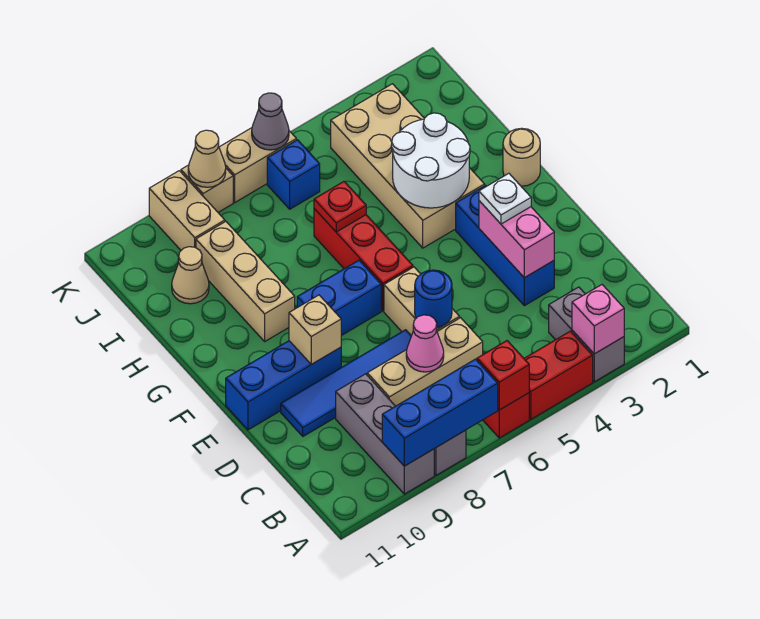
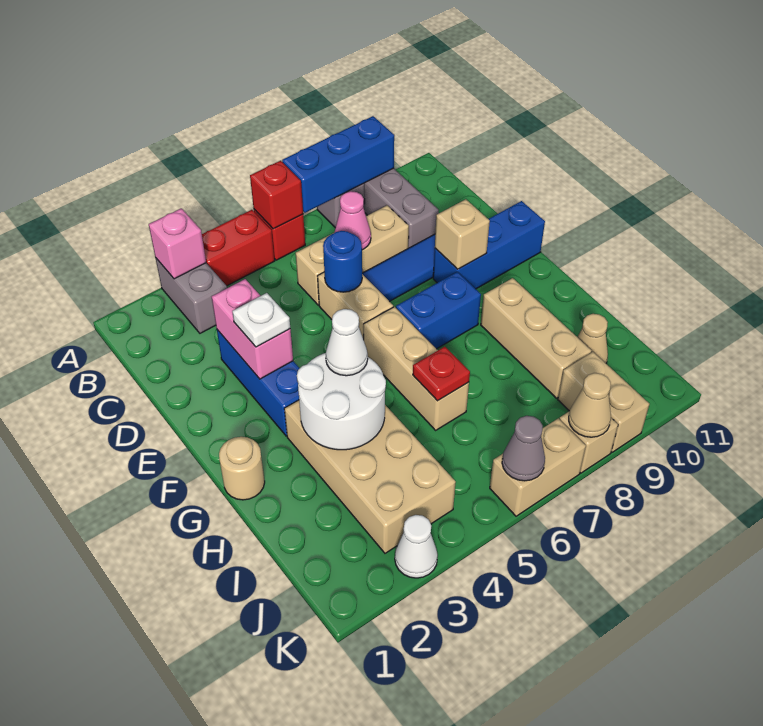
red brick F6:H6 level 1 -> tan brick F6:H6 level 1
none -> white cone G4 level 3
blue brick J6 level 1 -> none
none -> white cone K3 level 1

